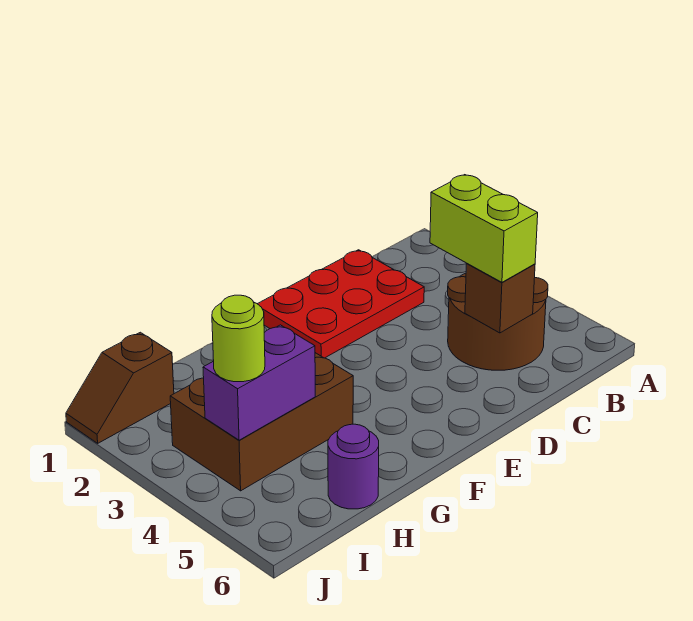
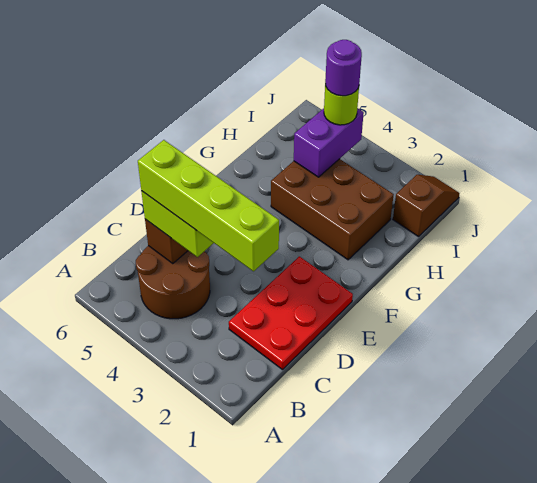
none -> lime brick C2:C5 level 4
brown brick G3:I4 level 1 -> brown brick G2:H4 level 1
purple round brick H6 level 1 -> purple round brick I4 level 4

